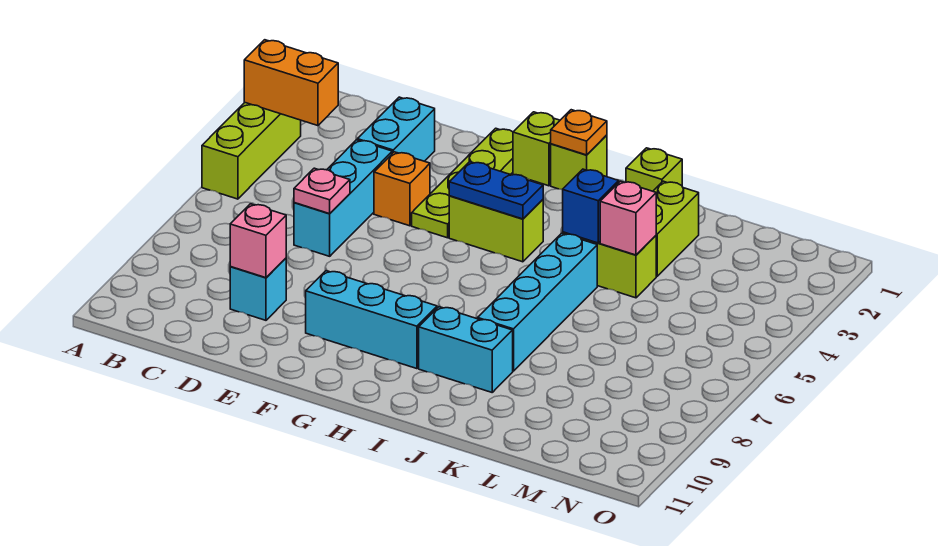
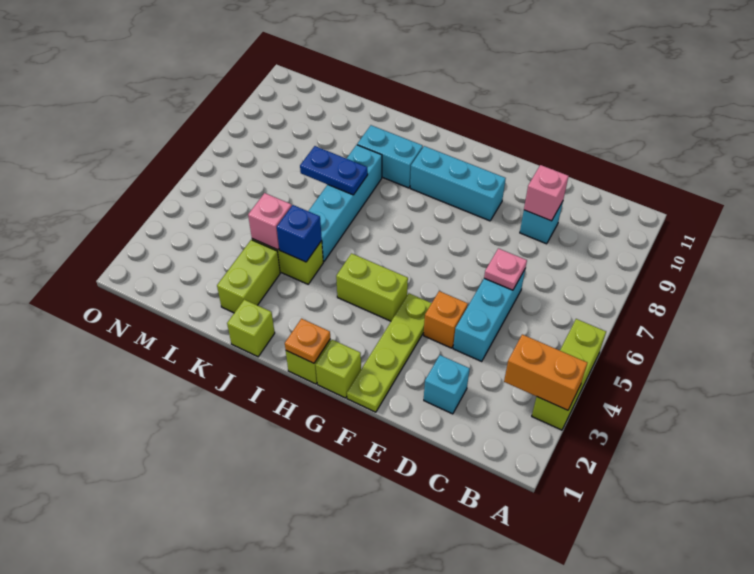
cyan brick D2:D3 level 1 -> cyan brick D2 level 1
blue plate G4:H4 level 2 -> blue plate J7:K7 level 2

